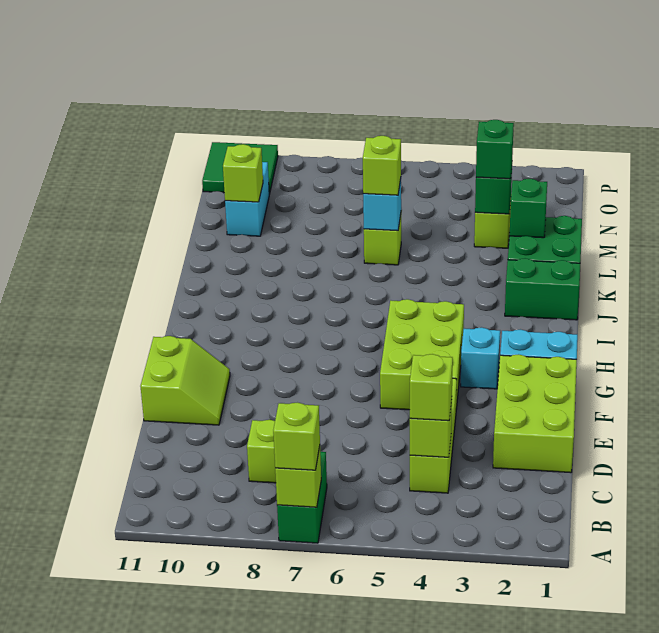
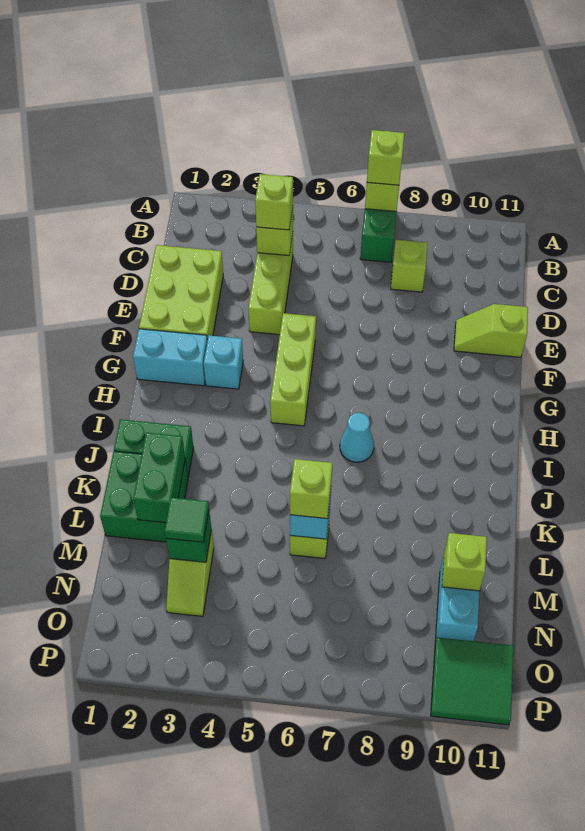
lime slope E10:F11 level 1 top 11 -> lime slope E10:E11 level 1 top 11
lime brick F4:H5 level 1 -> lime brick F5:H5 level 1
none -> cyan cone I7 level 1
green brick L2 level 2 -> green brick K2:L2 level 2
green brick M3 level 3 -> green tile M3 level 3

